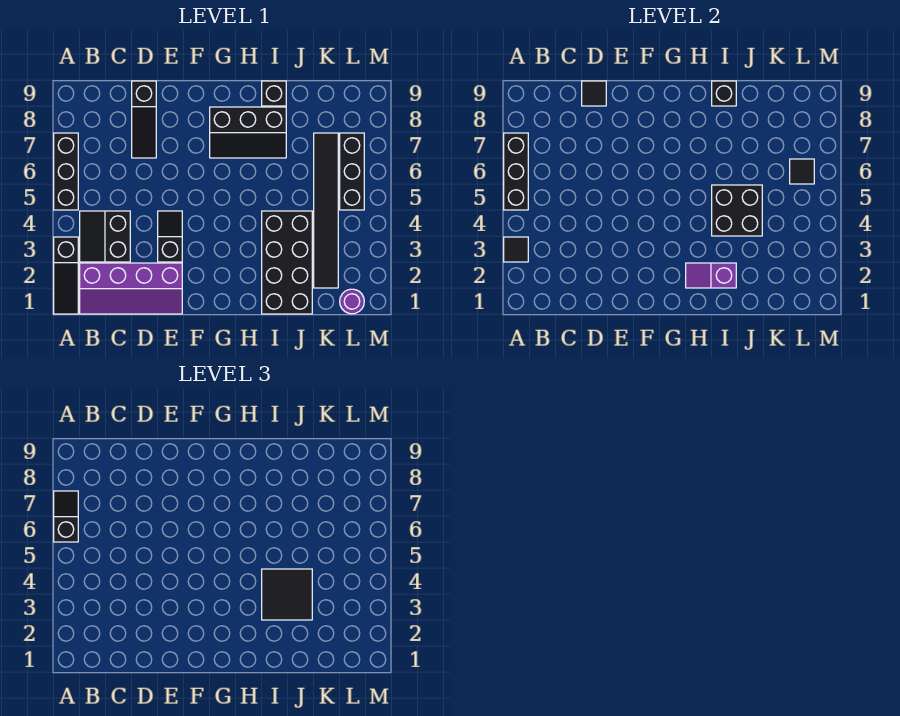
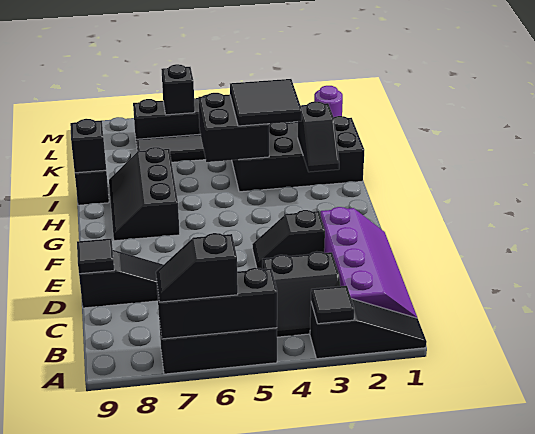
black slope G7:I8 level 1 top 8 -> black slope G7:I8 level 1 top 7
purple slope H2:I2 level 2 top I -> black slope H2:I2 level 2 top I
black tile L6 level 2 -> black brick L6 level 2

